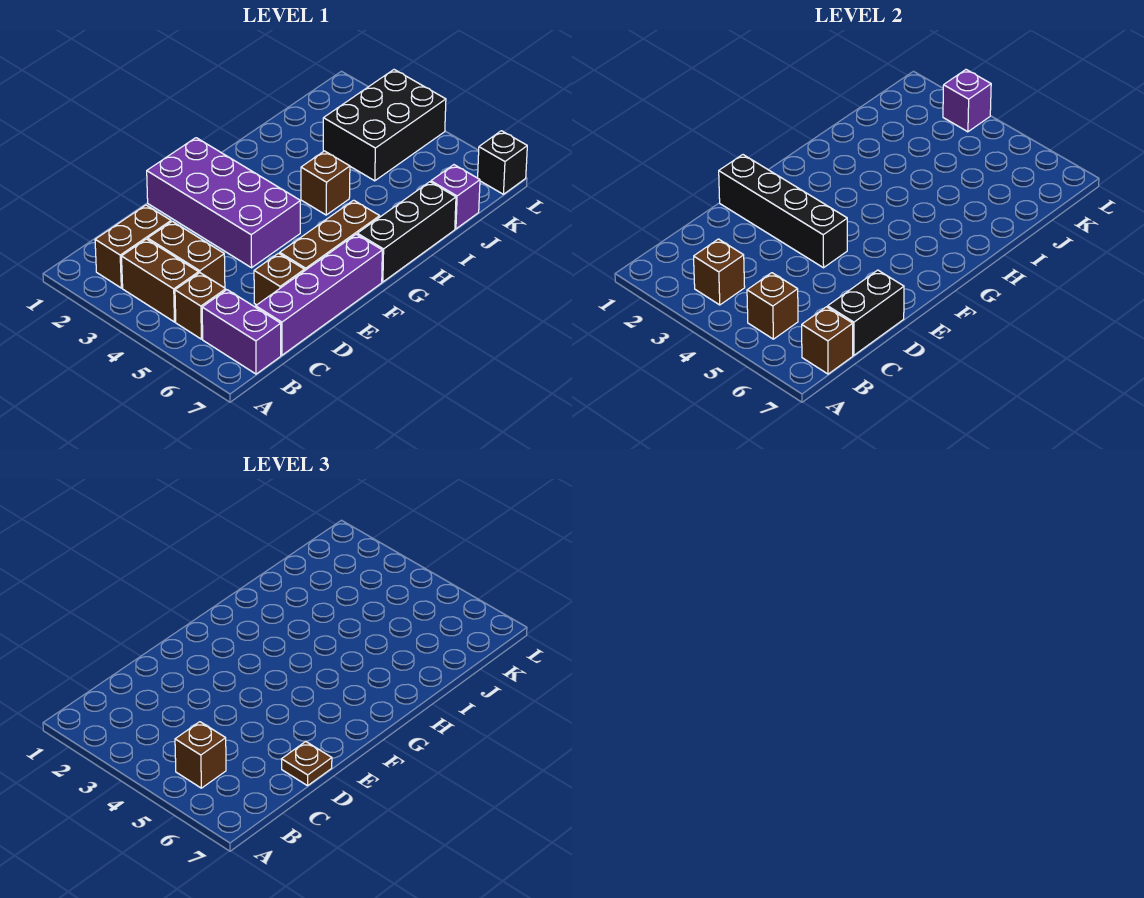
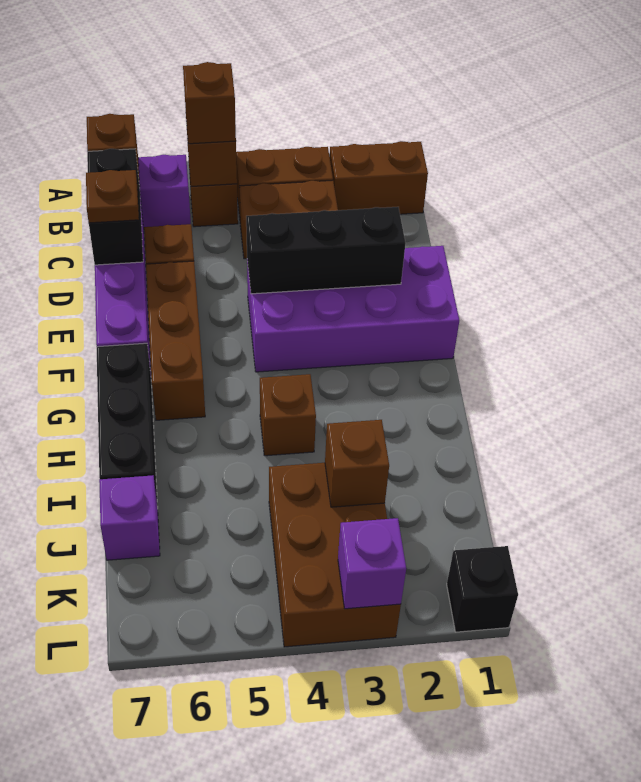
brown brick B2:C2 level 1 -> brown brick B1:B2 level 1
brown brick B3 level 2 -> brown brick J3 level 2
black brick E1:E4 level 2 -> black brick E2:E4 level 2
black brick J3:L4 level 1 -> brown brick J3:L4 level 1
black brick L7 level 1 -> black brick L1 level 1

